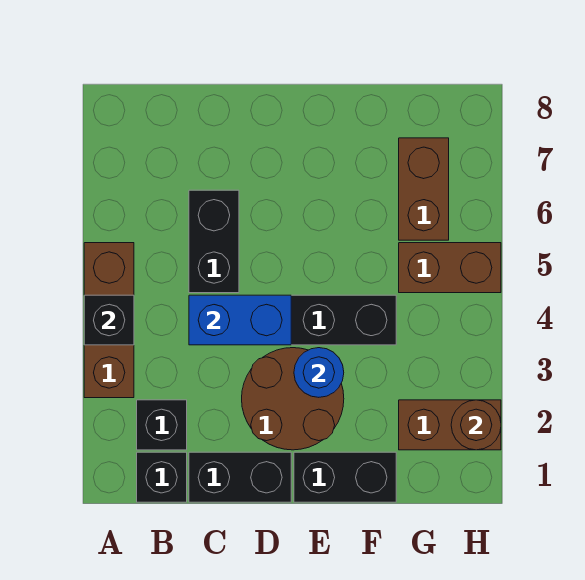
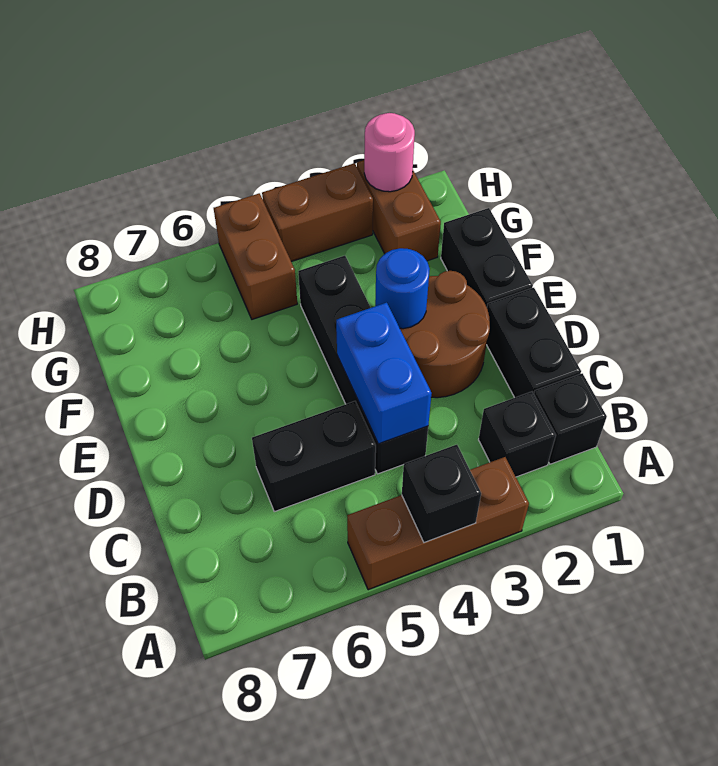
brown brick G6:G7 level 1 -> brown brick H3:H4 level 1
brown round brick H2 level 2 -> pink round brick H2 level 2

